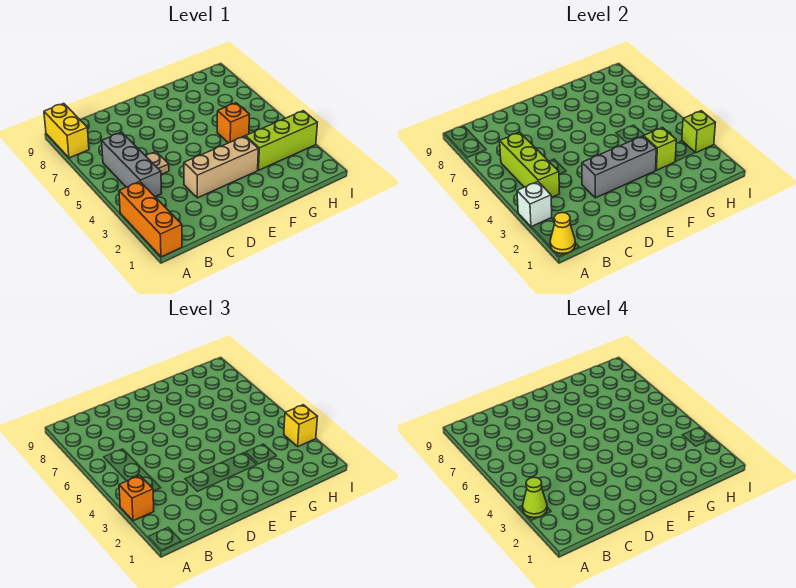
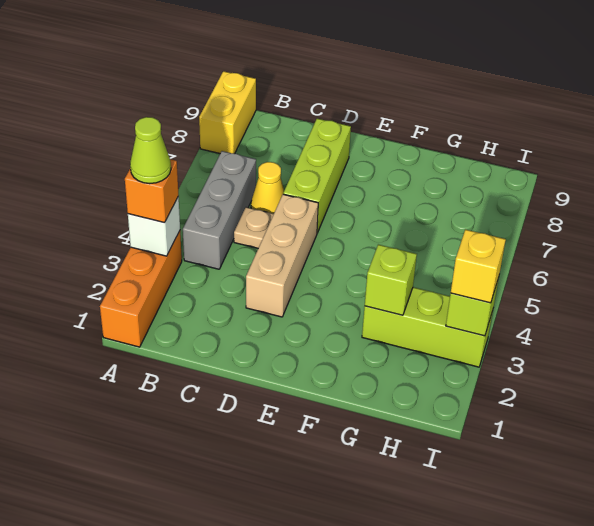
yellow cone A1 level 2 -> yellow cone C6 level 1
lime brick B4:B6 level 2 -> lime brick D6:D8 level 1
tan brick D3:F3 level 1 -> tan brick D3:D5 level 1
grey brick D3:F3 level 2 -> none
orange brick G5 level 1 -> none

